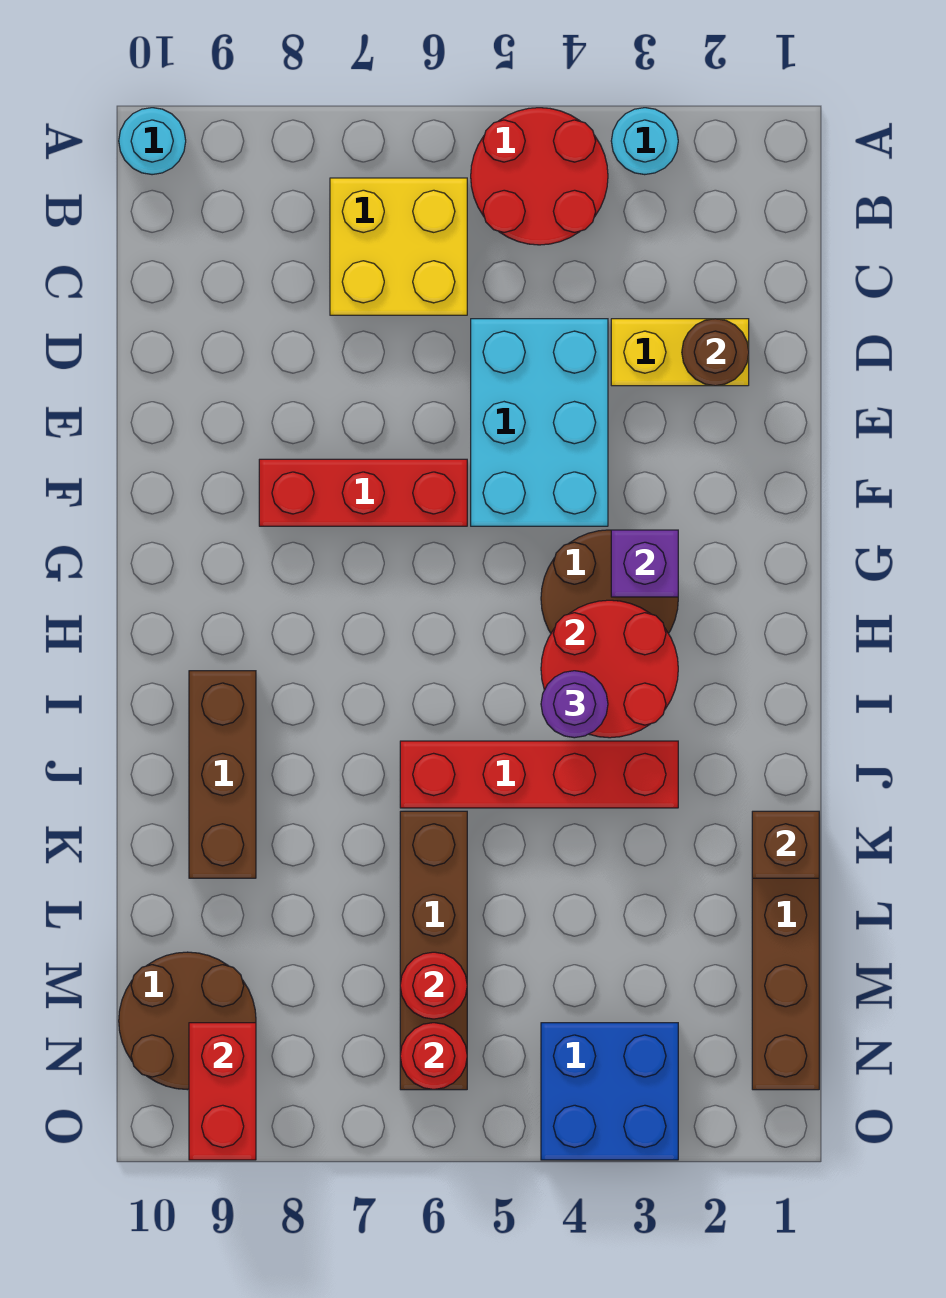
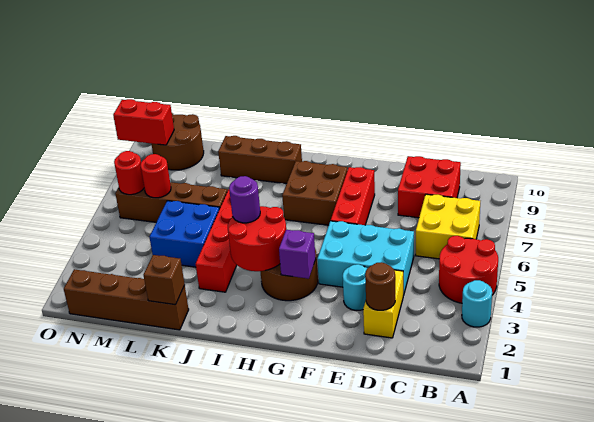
cyan round brick A10 level 1 -> cyan round brick E3 level 1
none -> red brick C8:D9 level 1
none -> brown brick G7:H8 level 1
blue brick N3:O4 level 1 -> blue brick K4:L5 level 1

